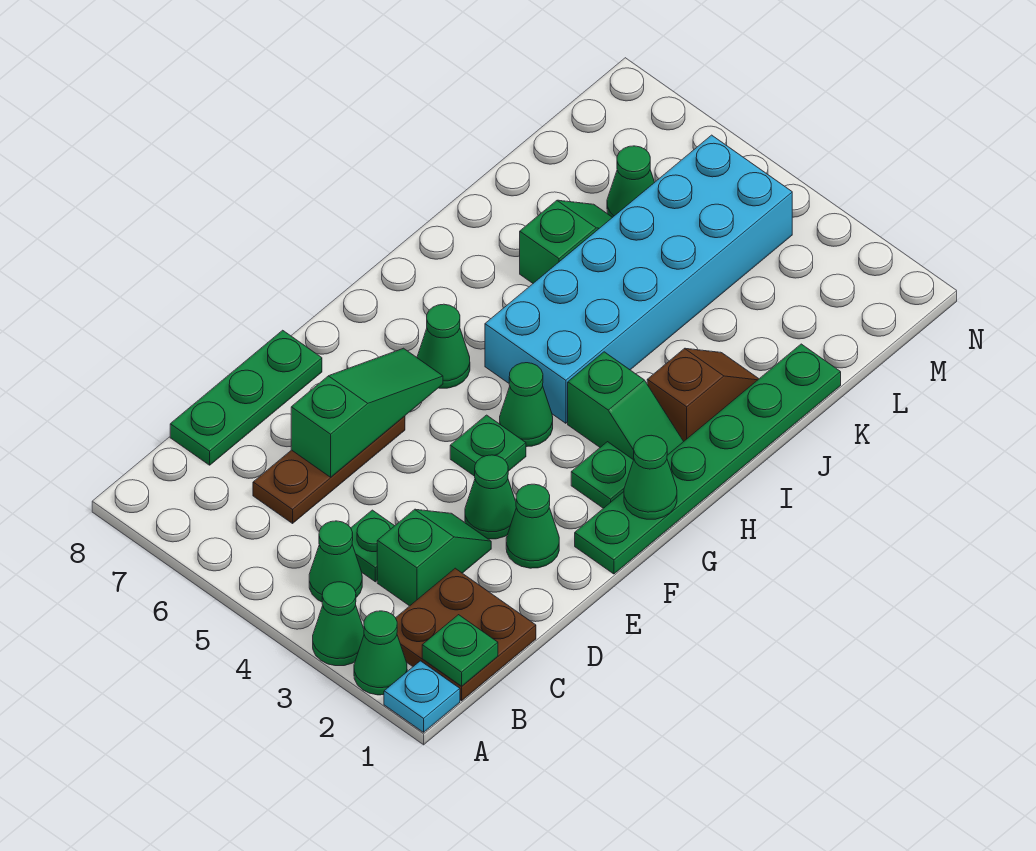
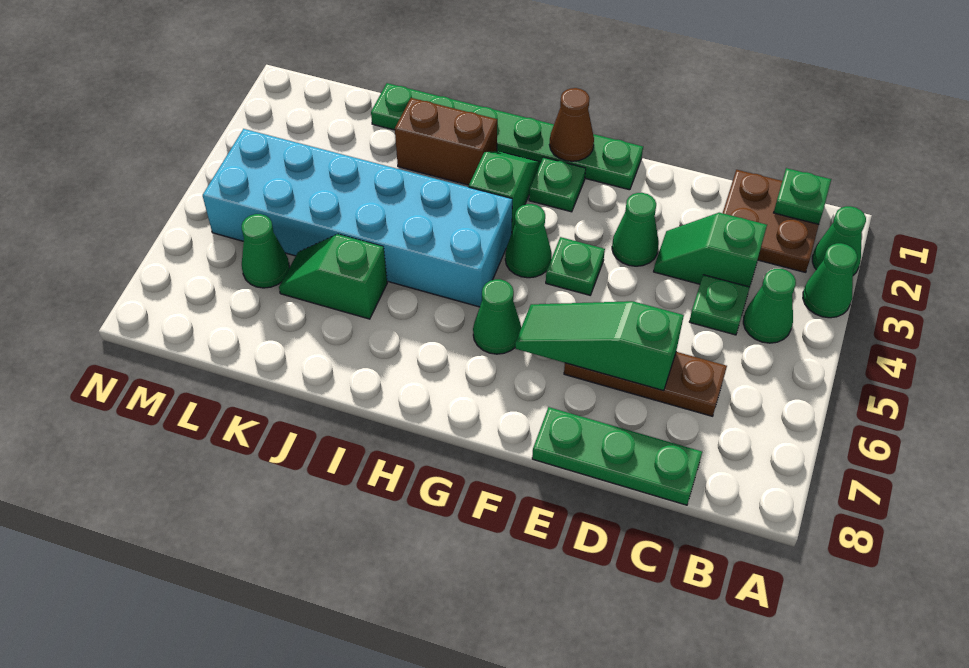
cyan plate A1 level 1 -> none
green cone E2 level 1 -> none
green cone G1 level 2 -> brown cone G1 level 2
brown slope I2:J2 level 1 top I -> brown brick I2:J2 level 1

